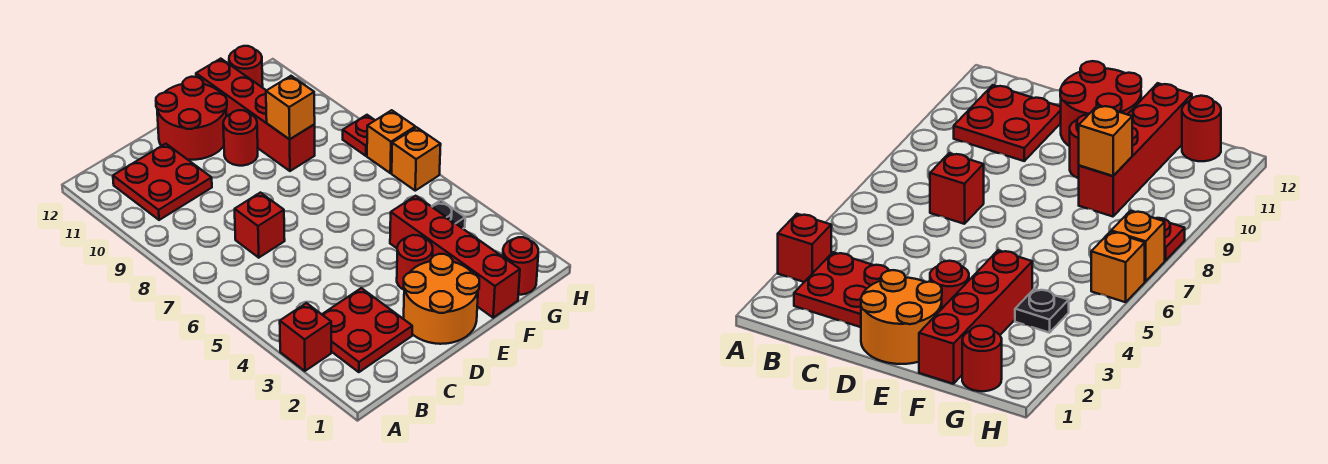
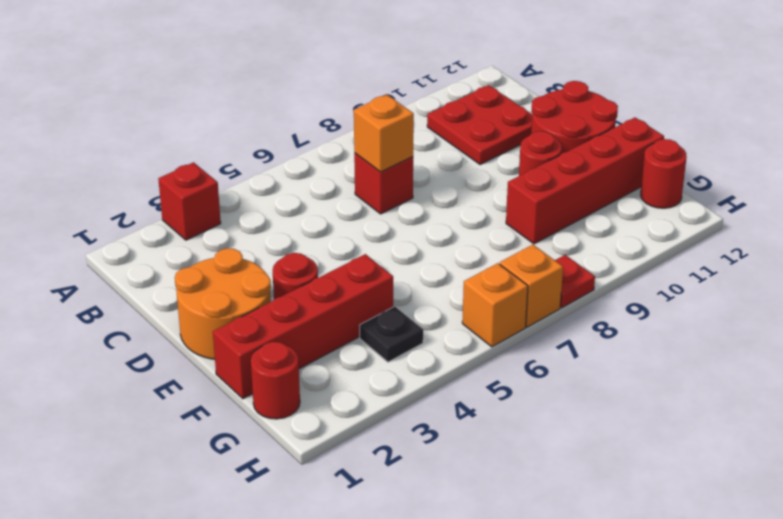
red plate B2:C3 level 1 -> none
orange brick F9 level 2 -> orange brick C7 level 2

